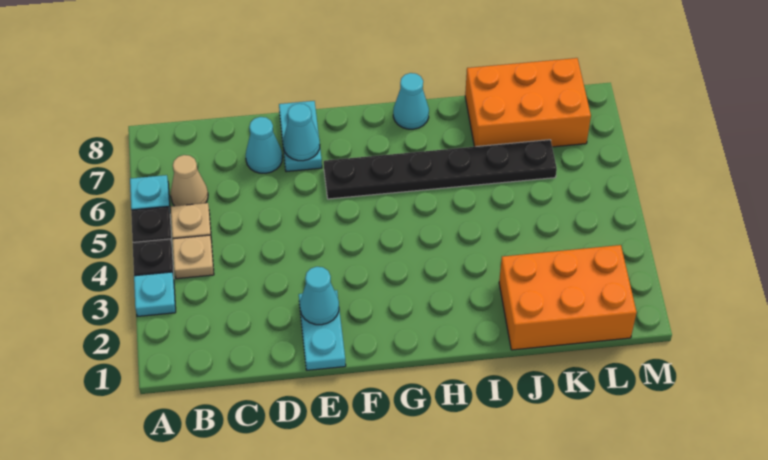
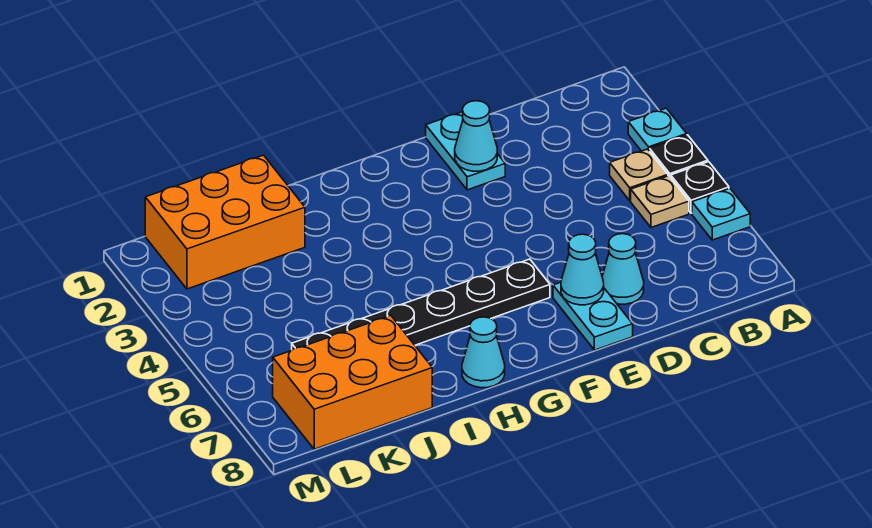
tan cone B6 level 1 -> none

